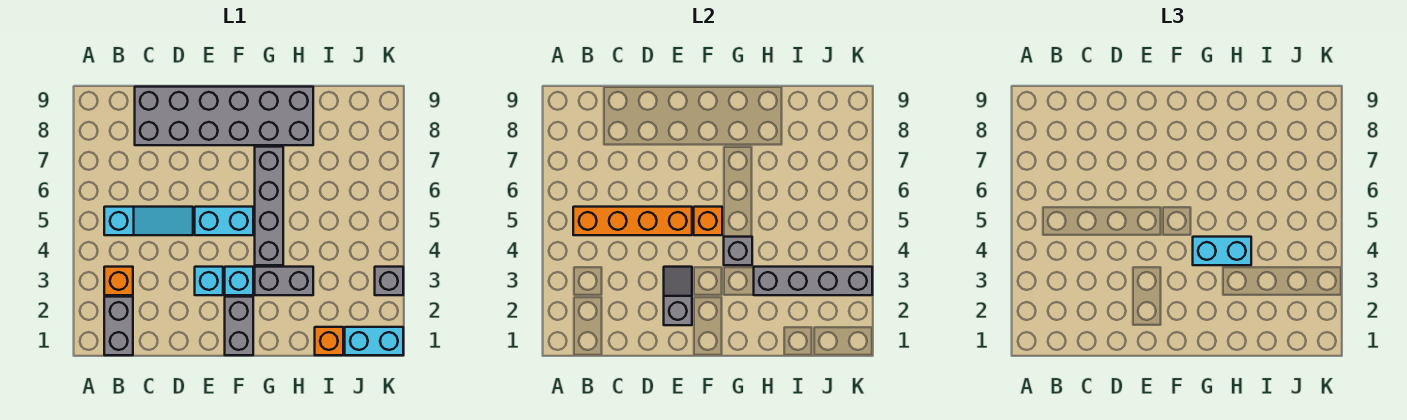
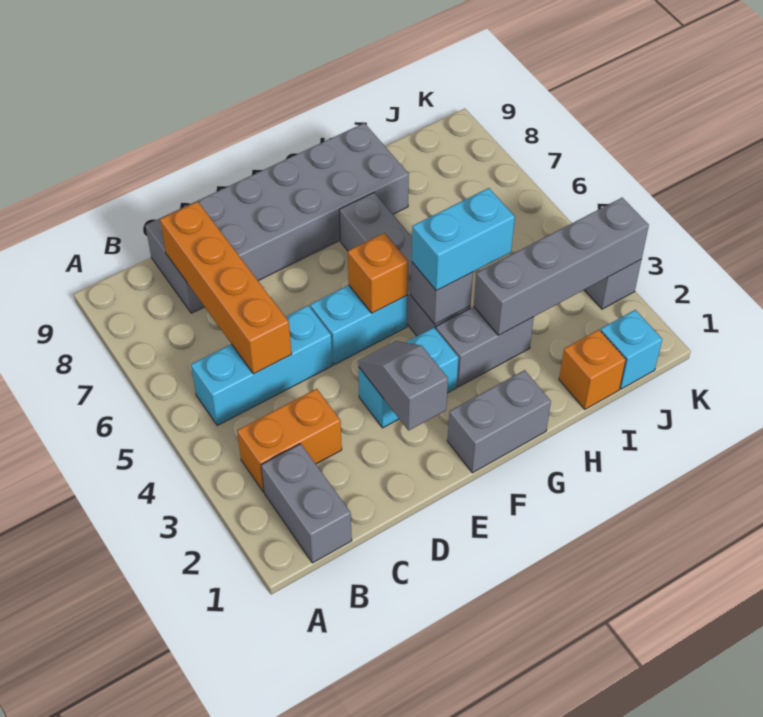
orange brick B3 level 1 -> orange brick B3:C3 level 1
cyan slope B5:D5 level 1 top B -> cyan brick B5:D5 level 1
orange brick B5:E5 level 2 -> orange brick C5:C8 level 2
grey brick F1:F2 level 1 -> grey brick F1:G1 level 1
cyan brick J1:K1 level 1 -> cyan brick J1 level 1

